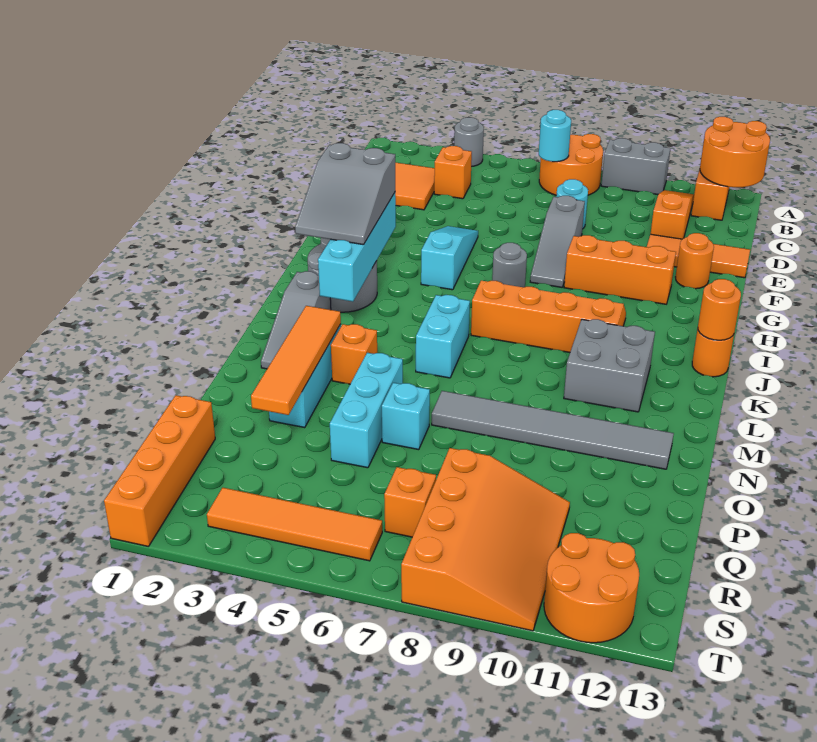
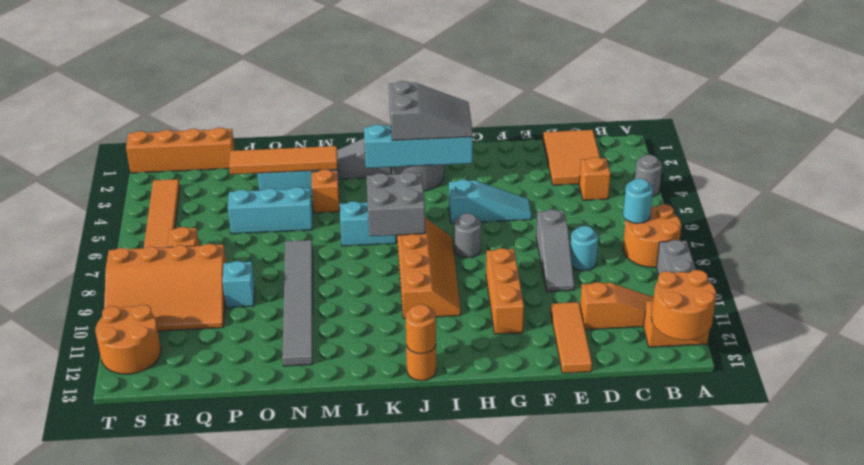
grey slope E8:G8 level 1 top E -> grey slope E7:E9 level 1 top 7
orange round brick F12 level 1 -> none
grey slope H2:J3 level 3 top H -> grey slope H2:J3 level 3 top J
grey brick K10:L11 level 1 -> grey brick J6:K7 level 2
cyan brick O6 level 1 -> cyan brick P9 level 1

